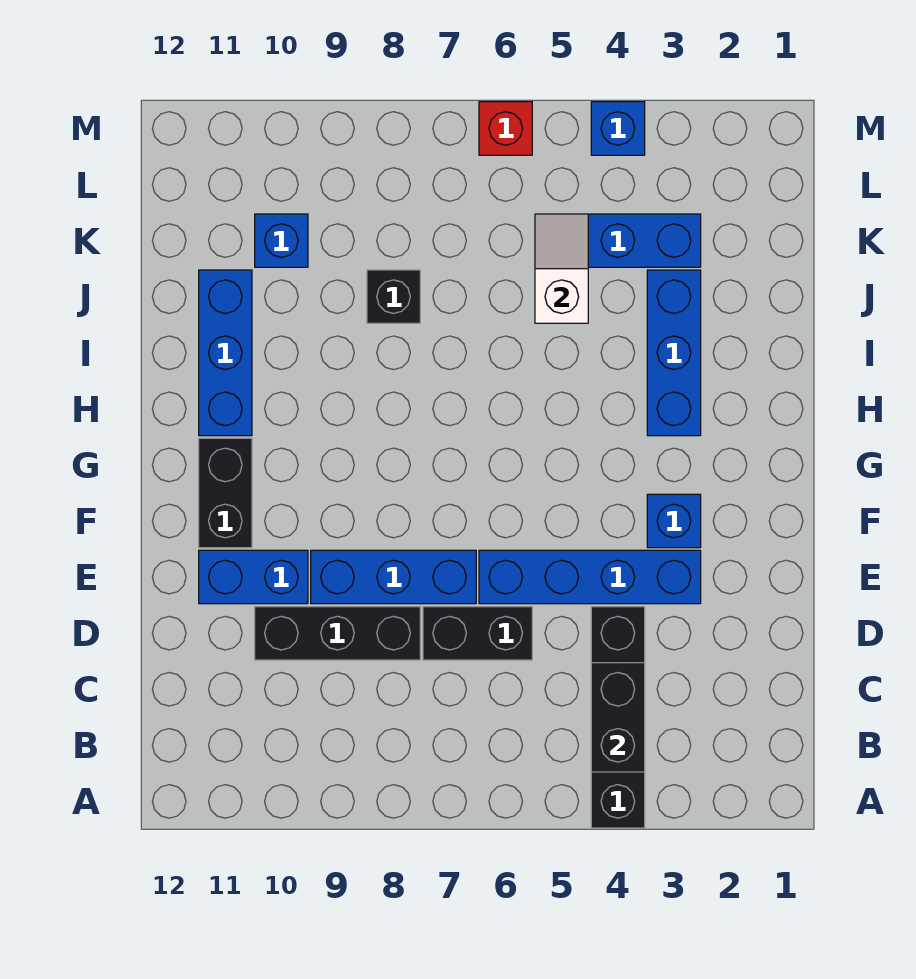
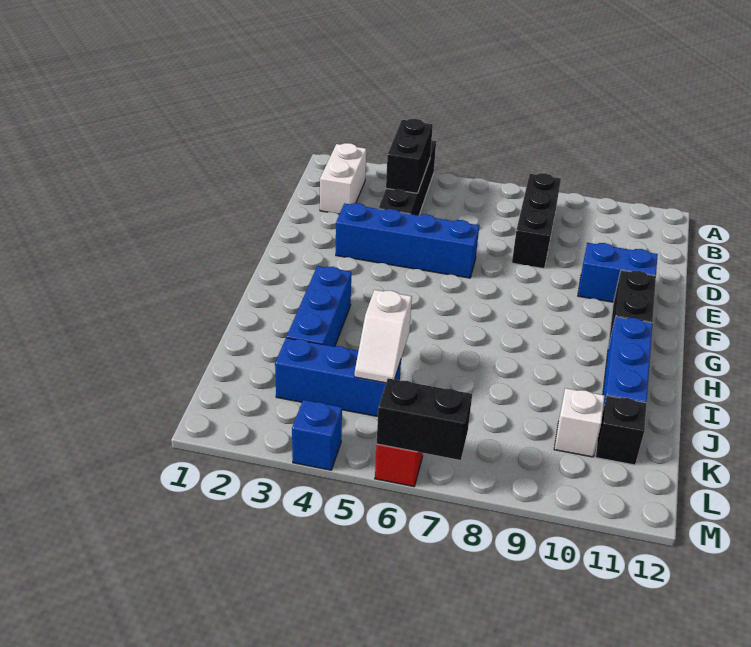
none -> white brick B2:C2 level 1
black brick D6:D7 level 1 -> black brick M6:M7 level 2
black brick D8:D10 level 1 -> black brick B8:D8 level 1
blue brick E7:E9 level 1 -> none
blue brick F3 level 1 -> none
black brick J8 level 1 -> black brick K11 level 1
blue brick K10 level 1 -> white brick K10 level 1

